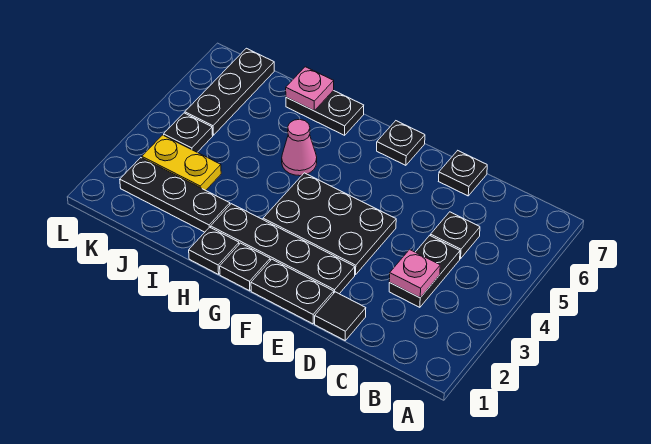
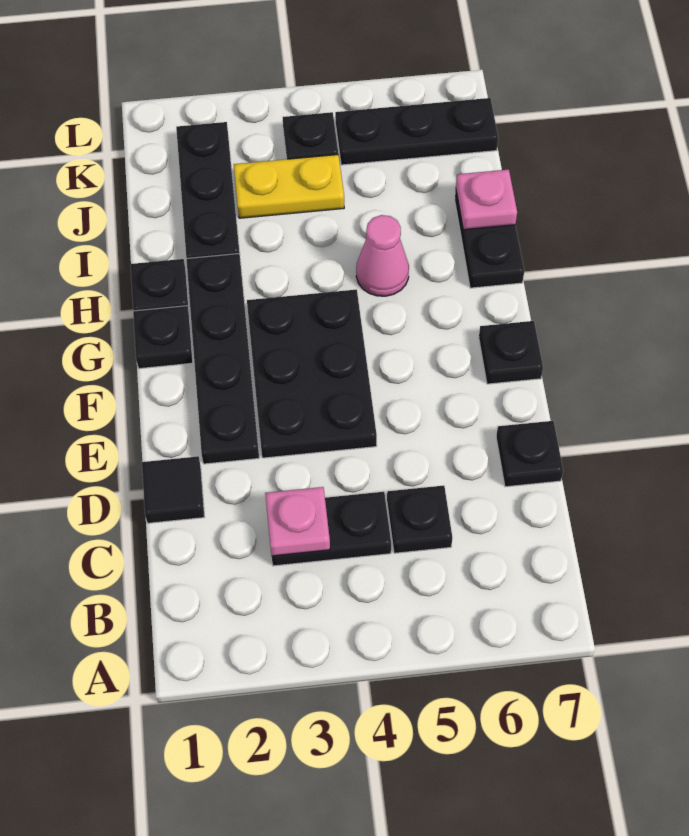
black plate E1:F1 level 1 -> none
yellow plate J3:K3 level 1 -> yellow plate J3:J4 level 1

